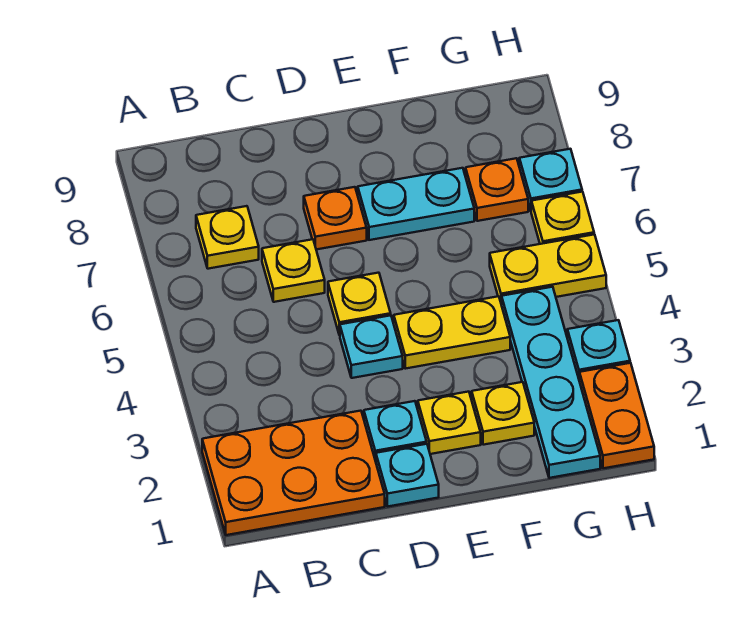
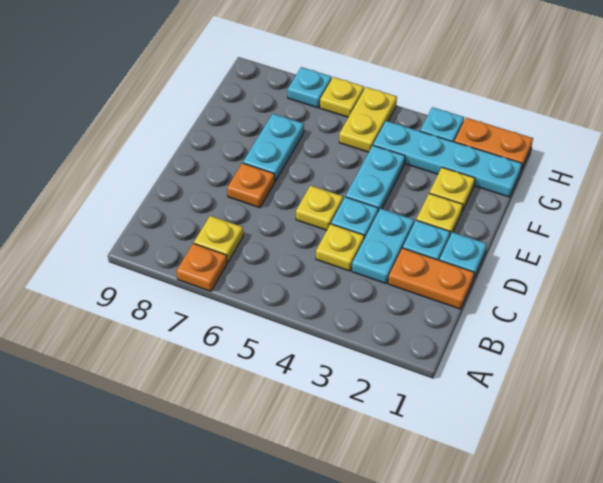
orange plate A1:C2 level 1 -> orange plate C1:C2 level 1
none -> cyan plate C3:D3 level 1
yellow plate C6 level 1 -> yellow plate C4 level 1
yellow plate E4:F4 level 1 -> cyan plate E4:F4 level 1
orange plate G7 level 1 -> orange plate A7 level 1

